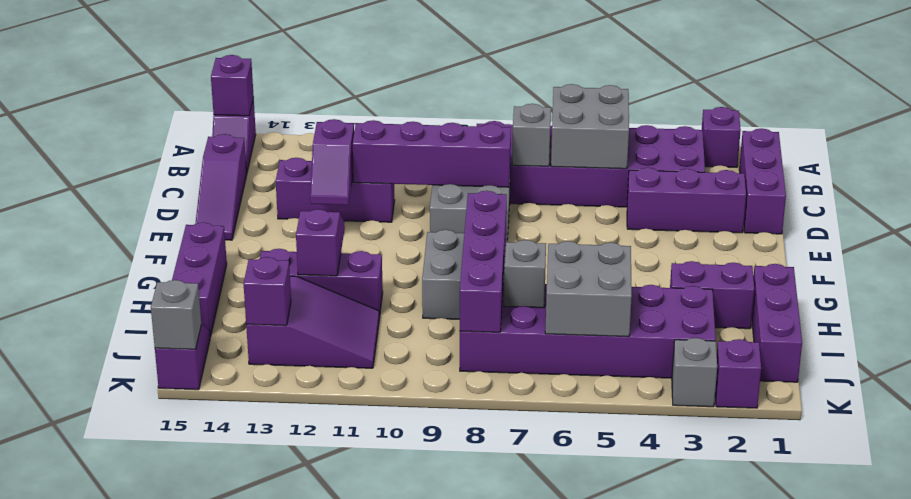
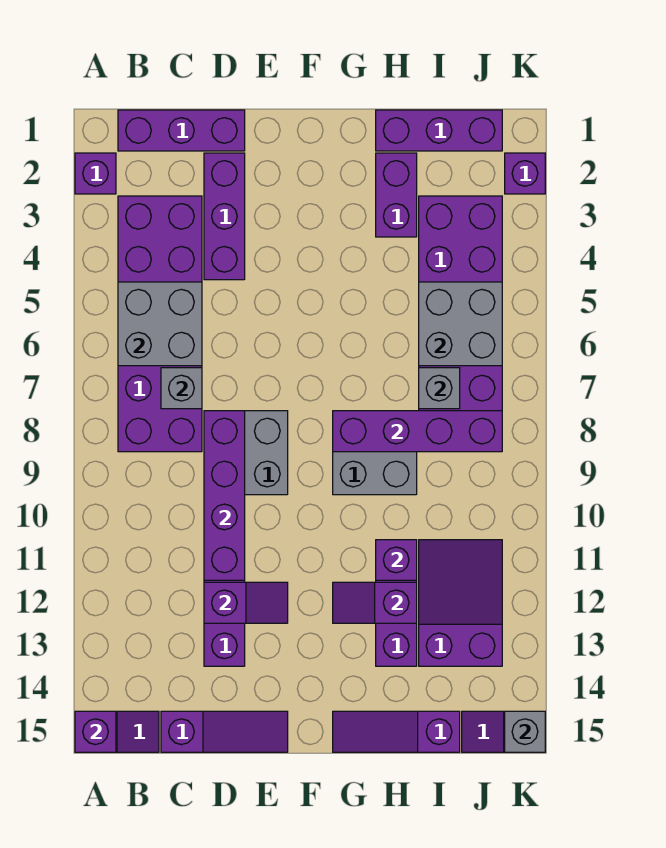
purple brick G15:I15 level 1 -> purple slope G15:I15 level 1 top I
purple brick J13 level 2 -> purple brick H11 level 2
grey brick K3 level 1 -> none

